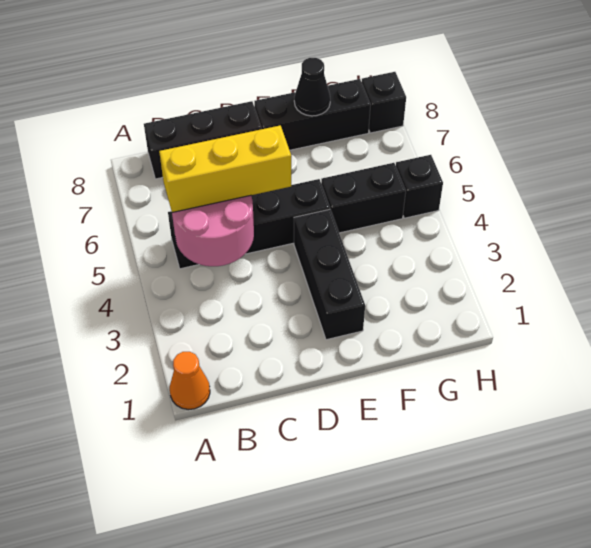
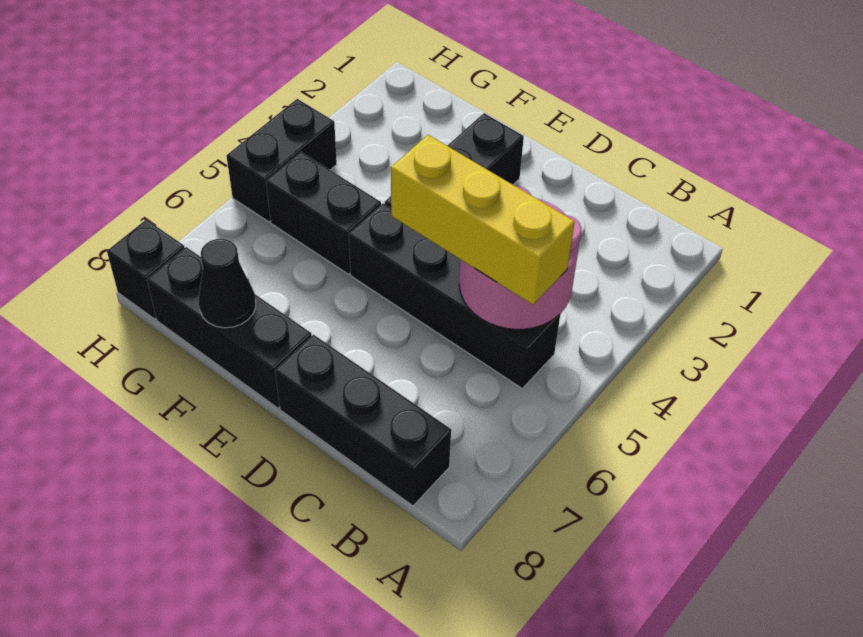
orange cone A1 level 1 -> none
black brick H5 level 1 -> black brick H4:H5 level 1

